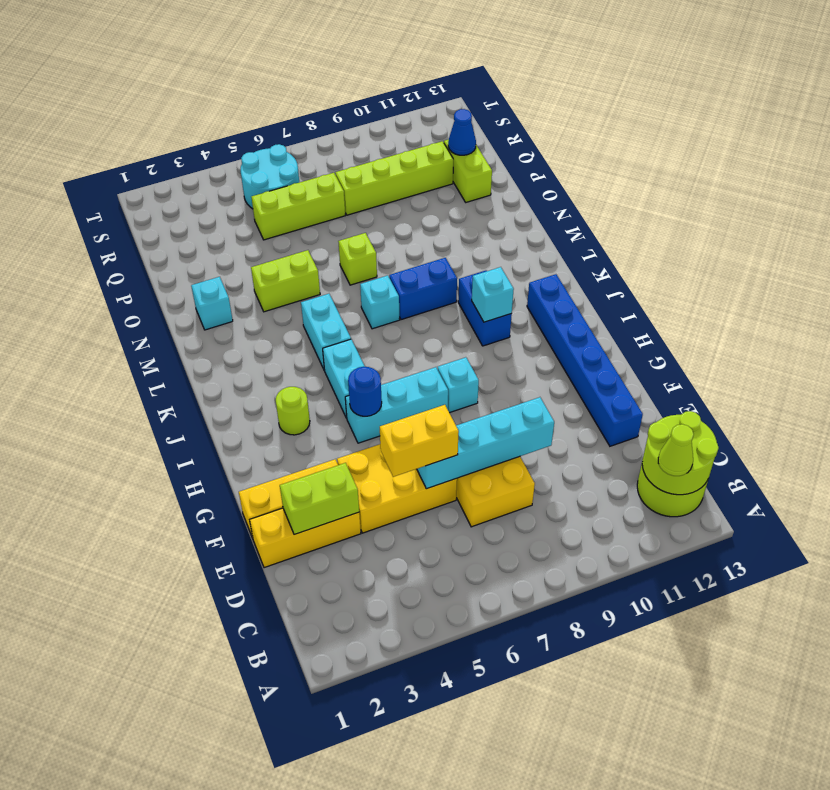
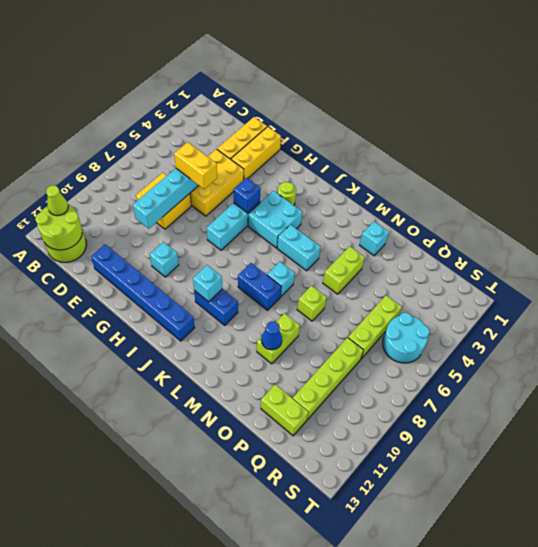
lime brick E2:E3 level 2 -> lime brick N9:N10 level 1
yellow brick E5:E6 level 3 -> yellow brick E6:F6 level 3
blue round brick H5 level 2 -> blue brick H5 level 2
cyan brick H8 level 1 -> cyan brick G10 level 1
cyan brick I5:J5 level 1 -> cyan brick I4:J5 level 1
blue brick L8:L9 level 1 -> blue brick K8:L8 level 1
blue cone Q12 level 2 -> blue cone N10 level 2

